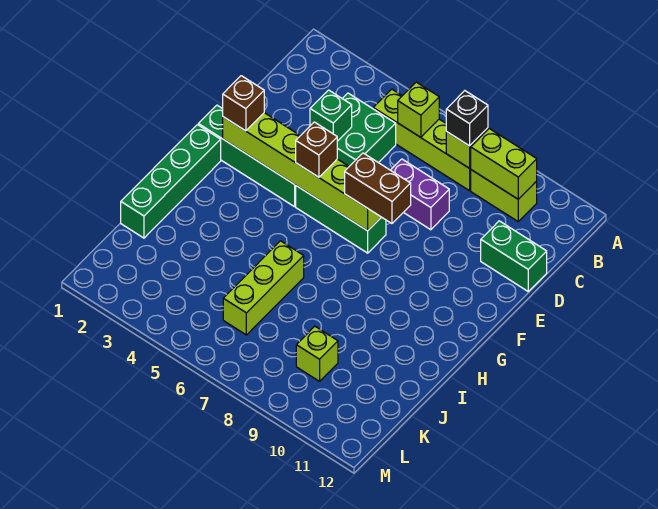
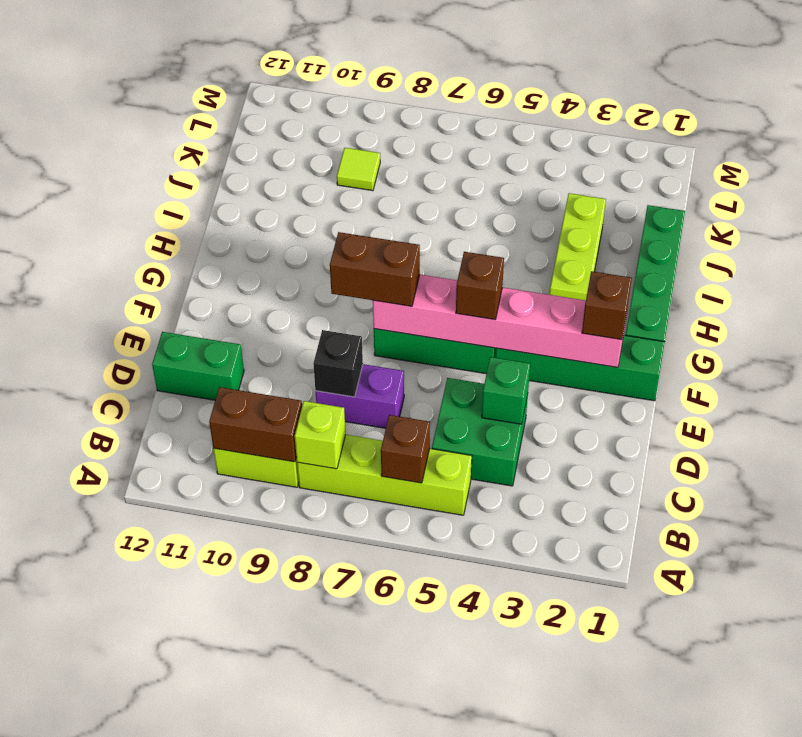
lime brick B6 level 2 -> brown brick B6 level 2
black brick B8 level 3 -> black brick D8 level 2
lime brick B9:B10 level 2 -> brown brick B9:B10 level 2
lime brick F2:F7 level 2 -> pink brick F2:F7 level 2
lime brick I6:K6 level 1 -> lime brick H3:J3 level 1
lime brick K9 level 1 -> lime tile K9 level 1

